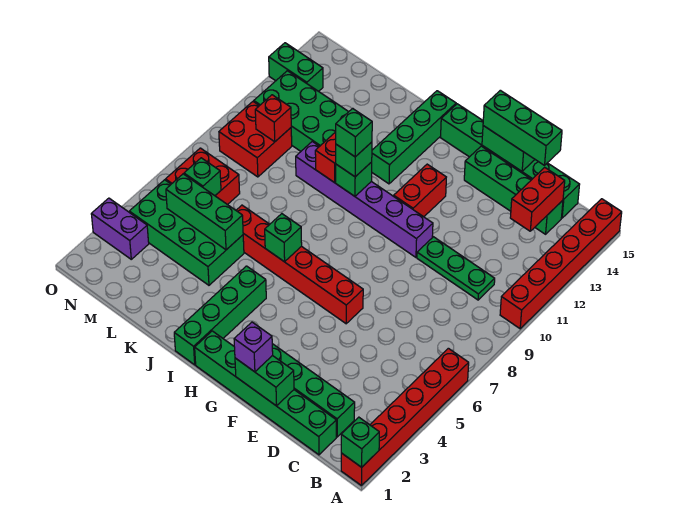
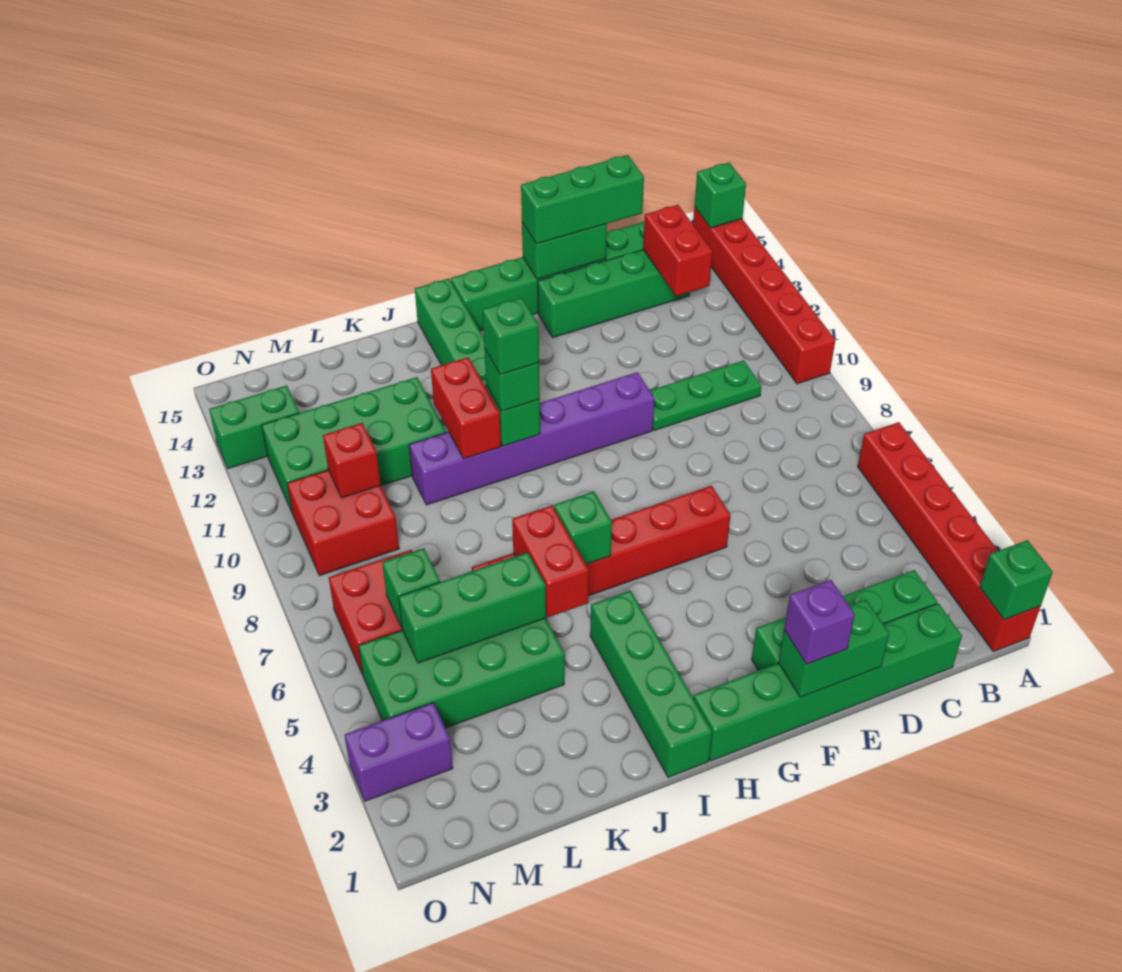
none -> green brick A15 level 2
red brick G11:G12 level 1 -> red brick J5:J6 level 2

